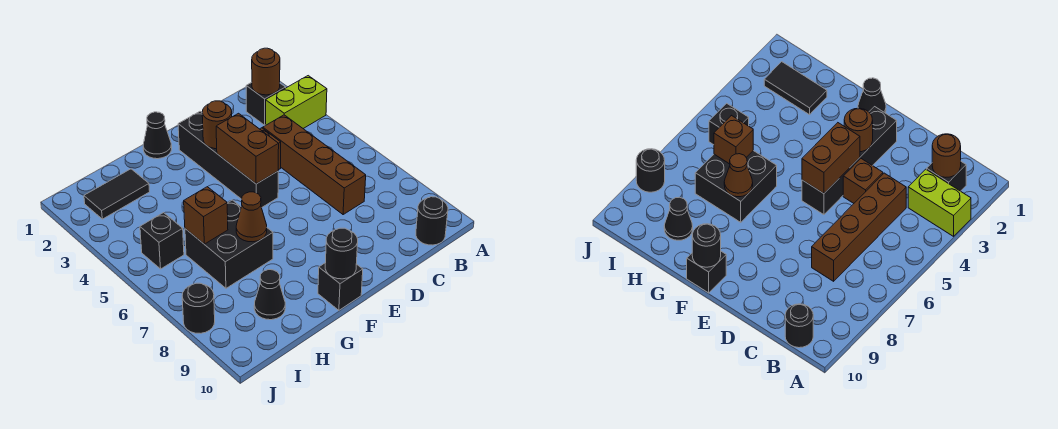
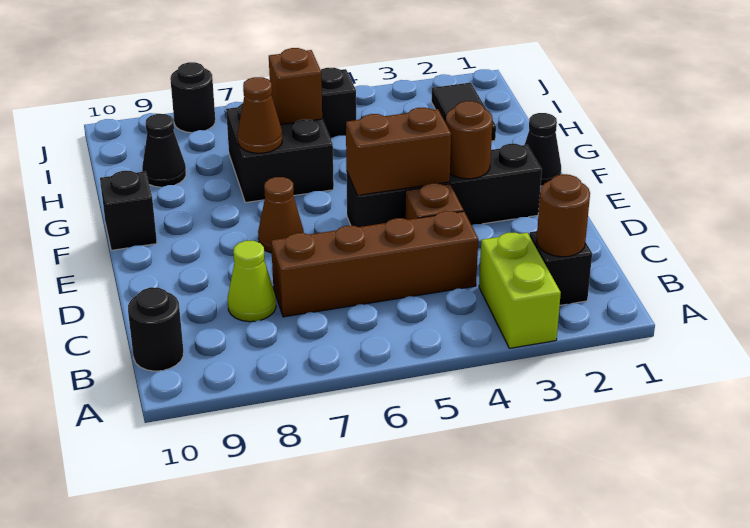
none -> lime cone C8 level 1
none -> brown cone E7 level 1
black round brick F10 level 2 -> none

